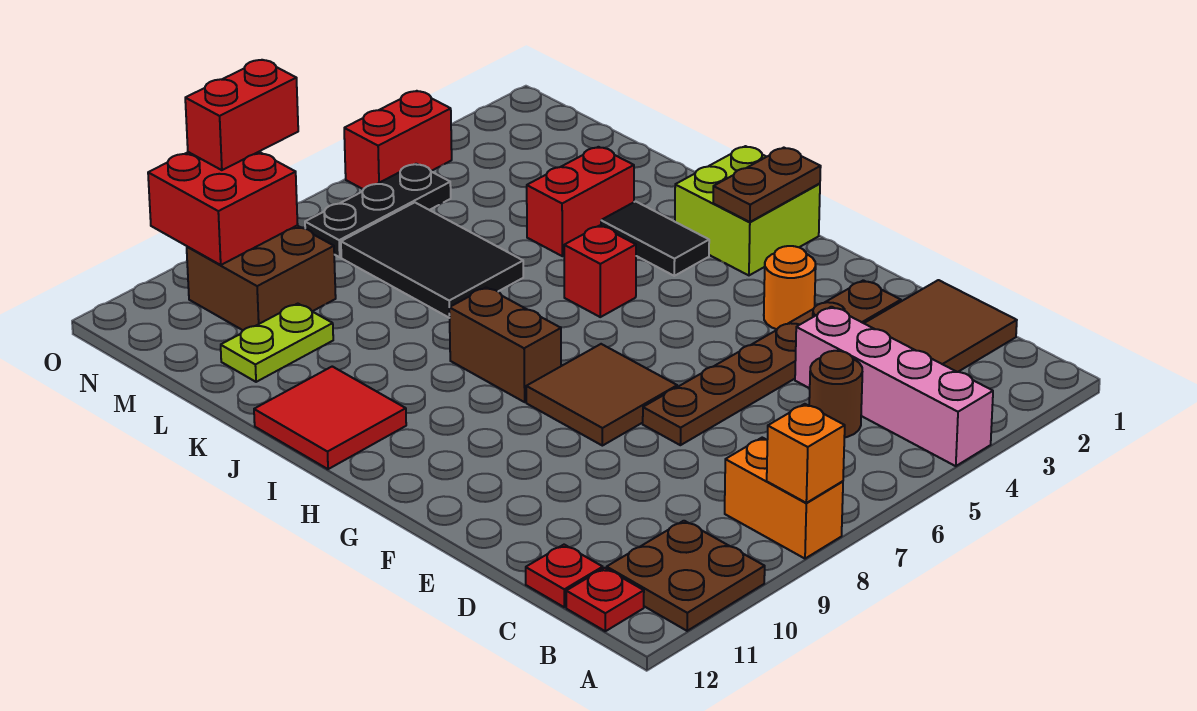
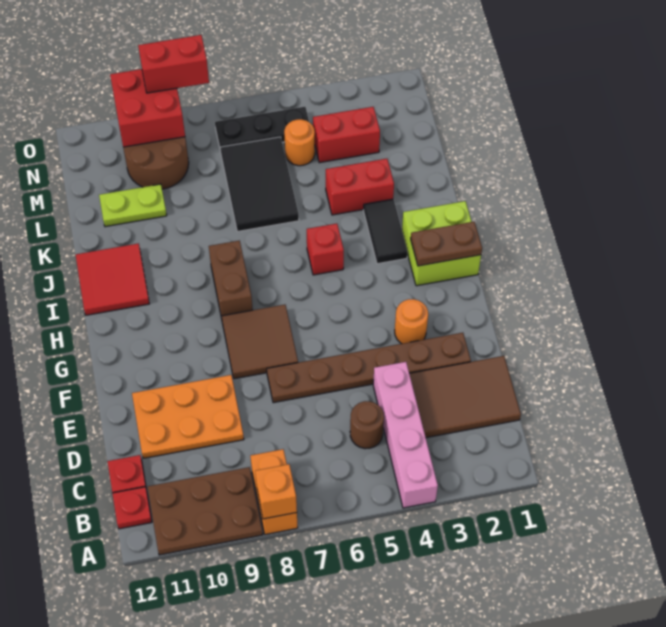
brown plate A10:B11 level 1 -> brown plate A9:B11 level 1
none -> orange plate D9:E11 level 1
none -> orange round brick M5 level 1
brown brick M9:N10 level 1 -> brown round brick M9:N10 level 1
red brick O4:O5 level 1 -> red brick M3:M4 level 1

